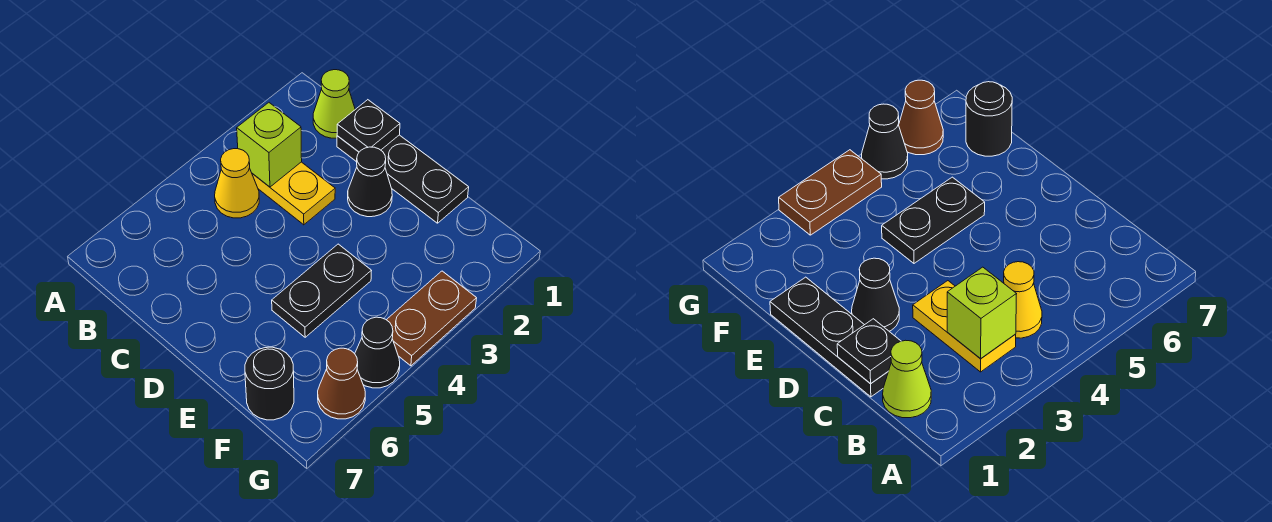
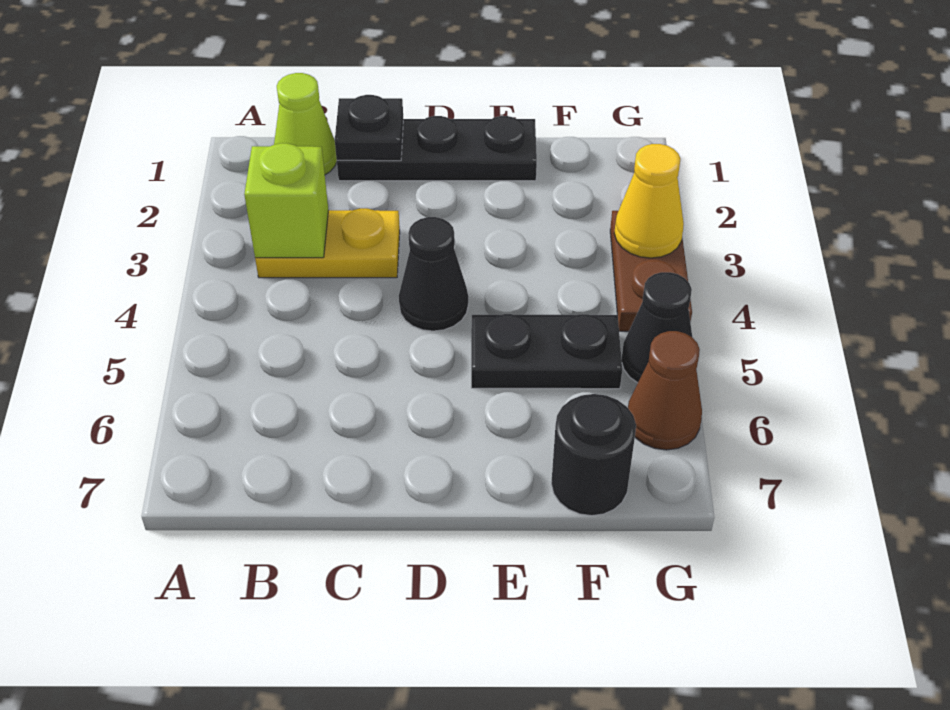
yellow cone B4 level 1 -> yellow cone G3 level 2
black cone D2 level 1 -> black cone D4 level 1
black plate E4:E5 level 1 -> black plate E5:F5 level 1

